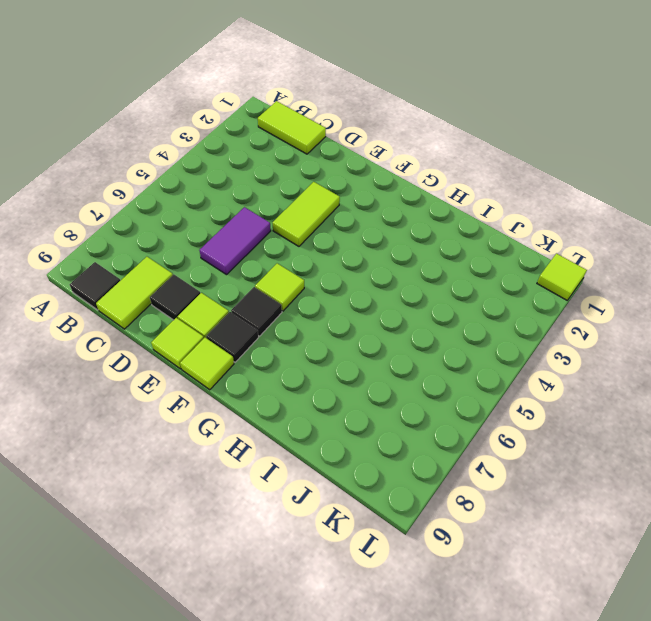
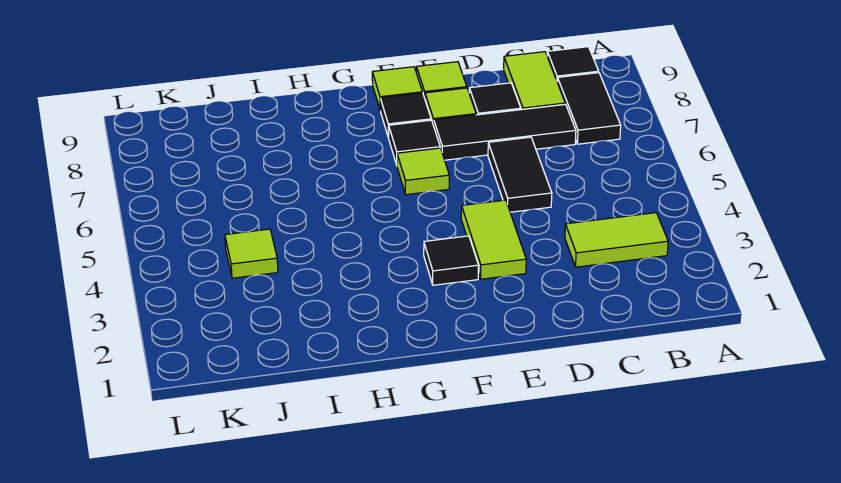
lime tile B1:C1 level 1 -> lime tile B3:C3 level 1
none -> black tile B7:B8 level 1
none -> black tile C7:E7 level 1
purple tile D5:D6 level 1 -> black tile D5:D6 level 1
none -> black tile F3 level 1
lime tile L1 level 1 -> lime tile J4 level 1

